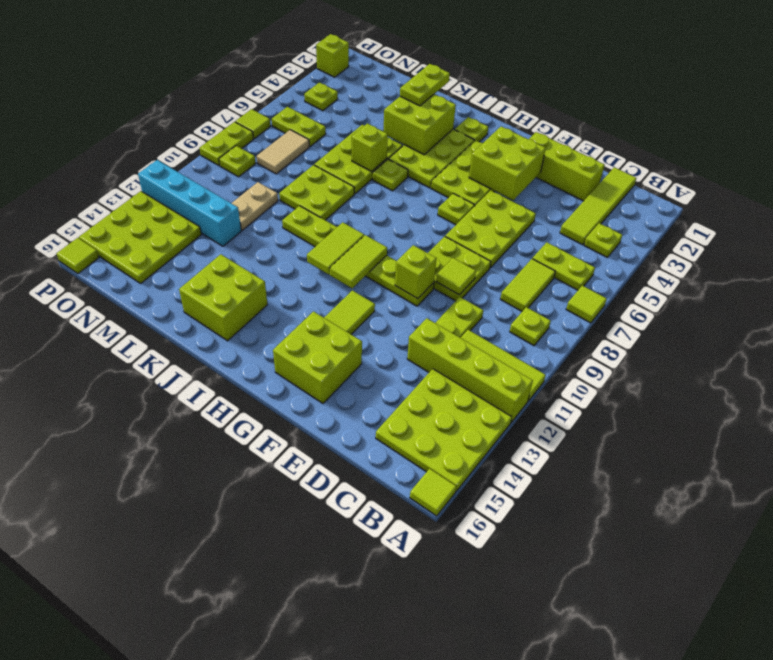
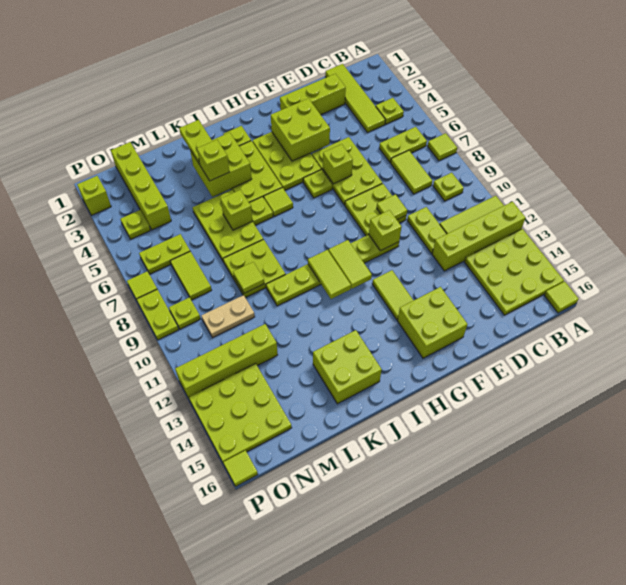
none -> lime brick F6 level 2
none -> lime tile I6 level 1
none -> lime brick K4 level 3
none -> lime tile L9 level 2
tan plate M10:M11 level 1 -> tan plate M10:N10 level 1
cyan brick M12:P12 level 1 -> lime brick M12:P12 level 1
none -> lime brick N1:N4 level 1
tan tile N7:N8 level 1 -> lime tile N7:N8 level 1

